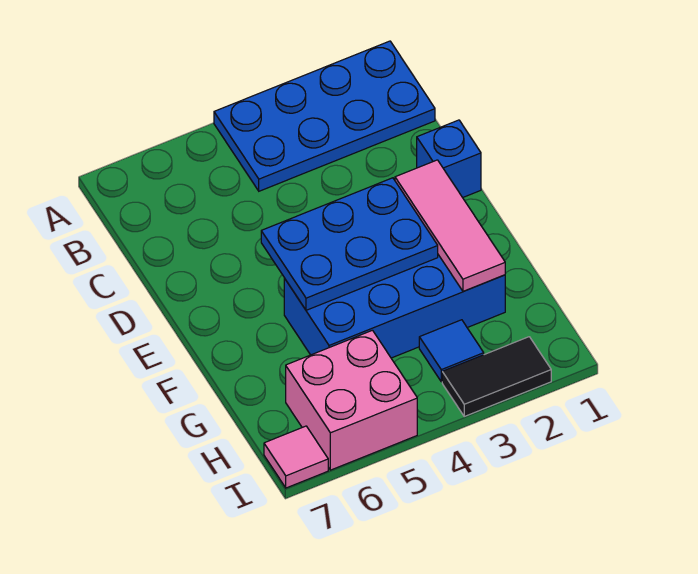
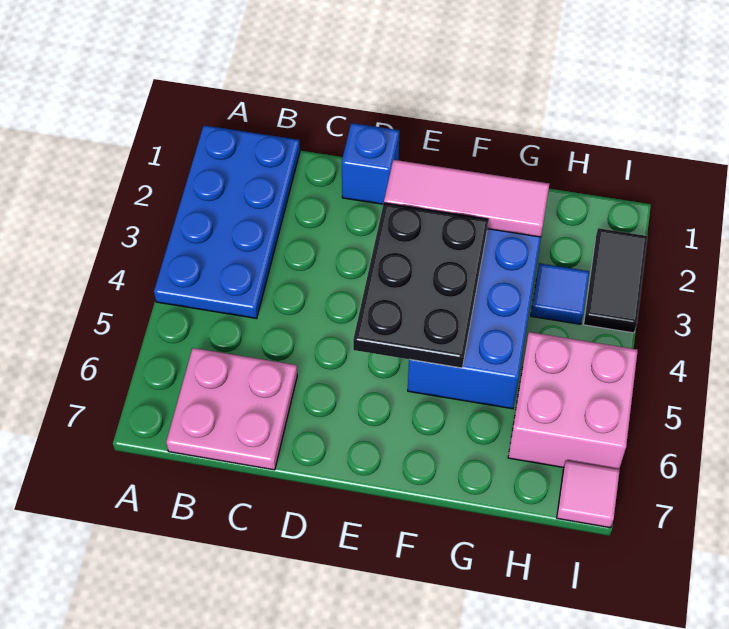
none -> pink plate B6:C7 level 1
blue plate E3:F5 level 2 -> black plate E3:F5 level 2

